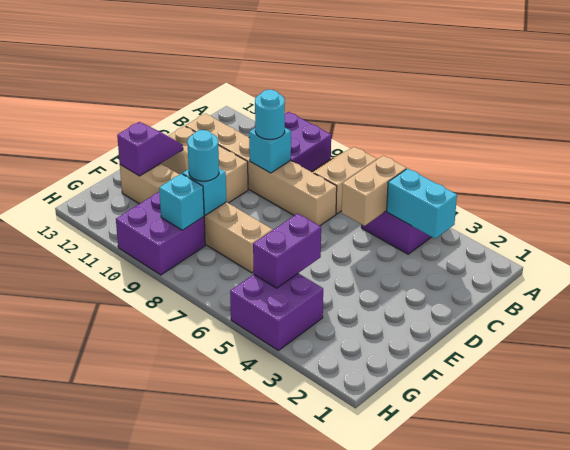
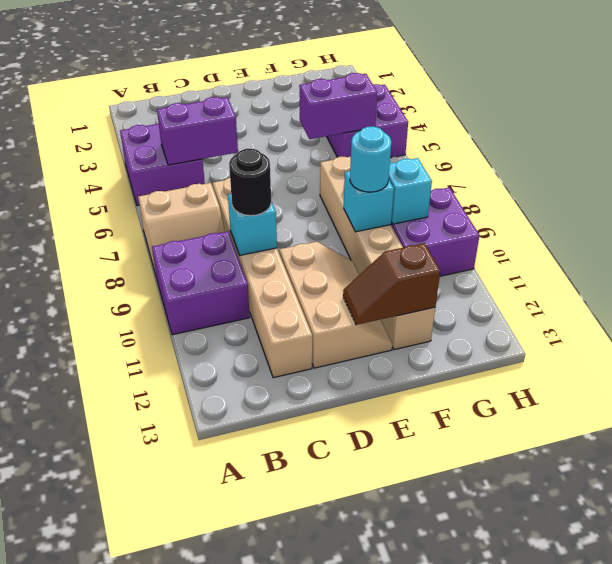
cyan brick B3:B4 level 2 -> none
tan brick B5:C5 level 2 -> purple brick B5:C5 level 2
cyan round brick C9 level 3 -> black round brick C9 level 3
purple slope E12:F12 level 2 top F -> brown slope E12:F12 level 2 top F

